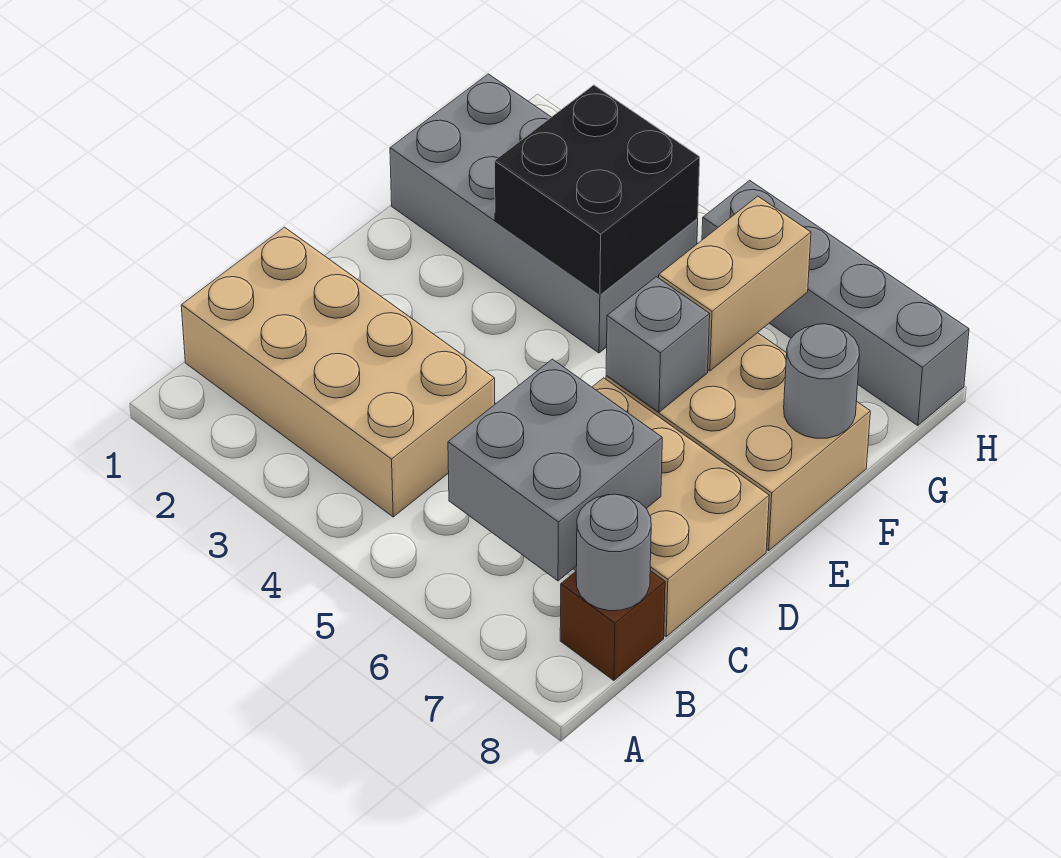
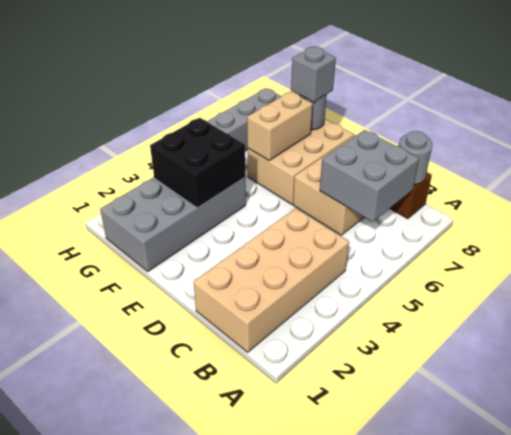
grey brick E6 level 2 -> grey brick F8 level 3
tan brick F6:G6 level 2 -> tan brick F6:F7 level 2

